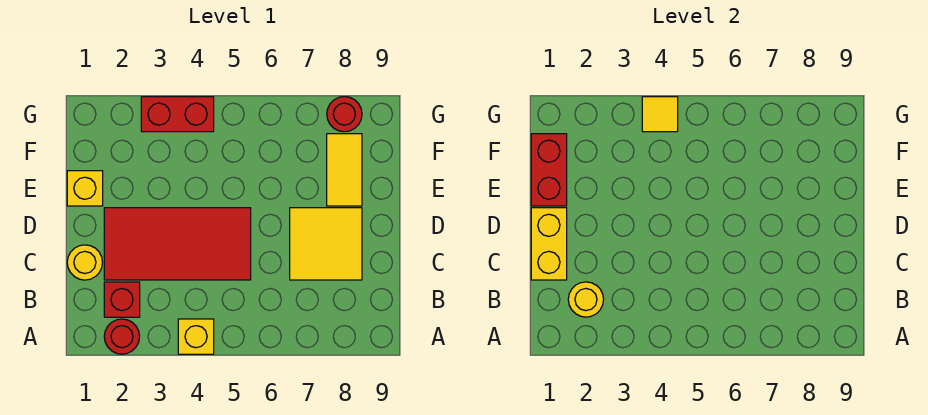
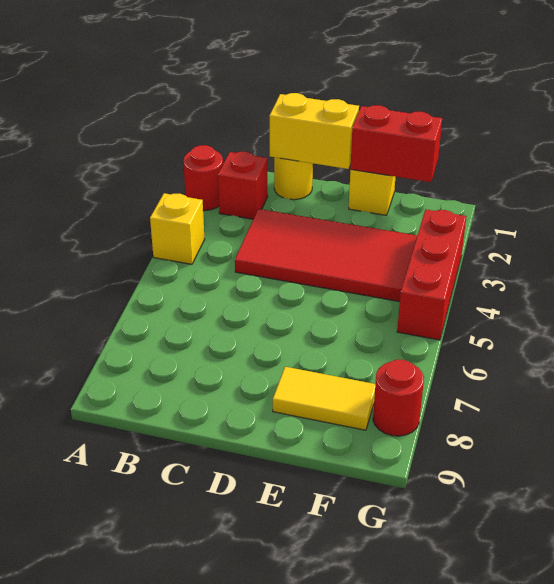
yellow round brick B2 level 2 -> none
red tile C2:D5 level 1 -> red tile C3:F4 level 1
yellow tile C7:D8 level 1 -> none
red brick G3:G4 level 1 -> red brick G3:G5 level 1
yellow tile G4 level 2 -> none

